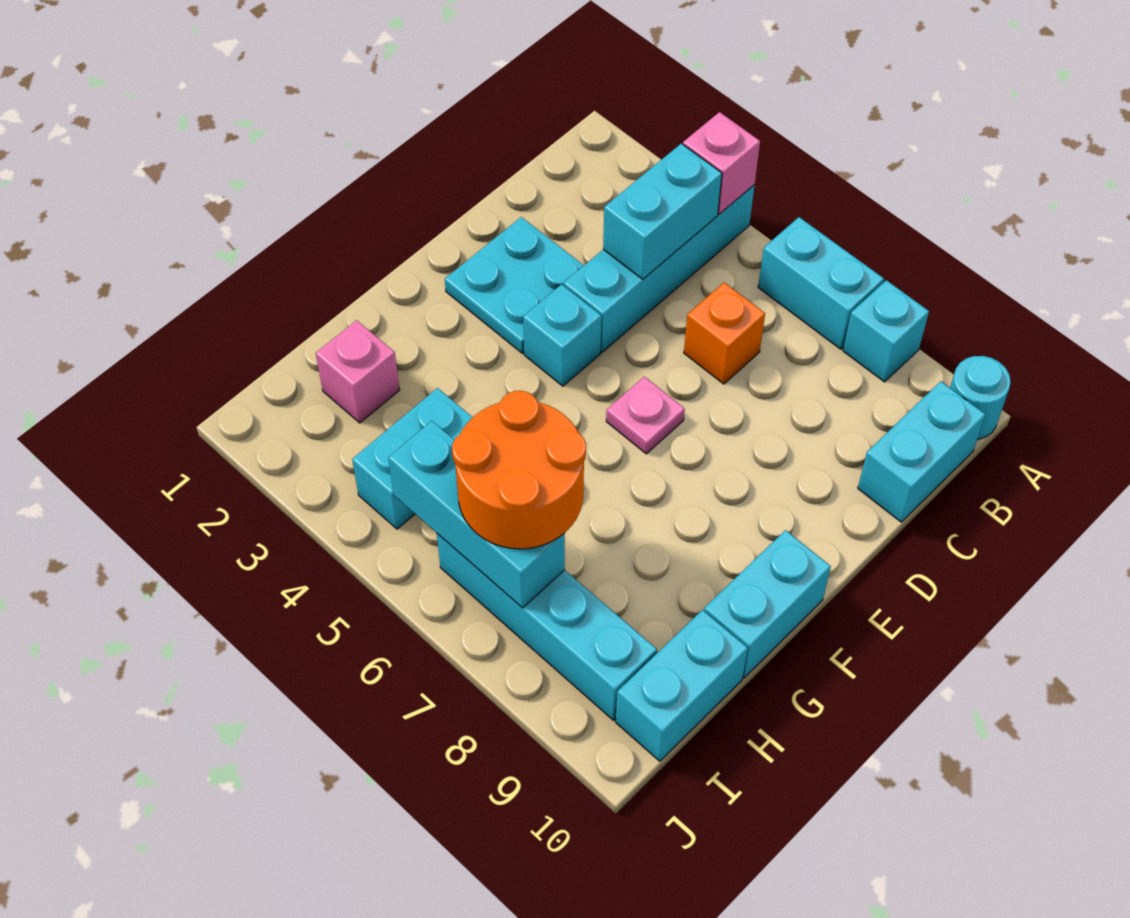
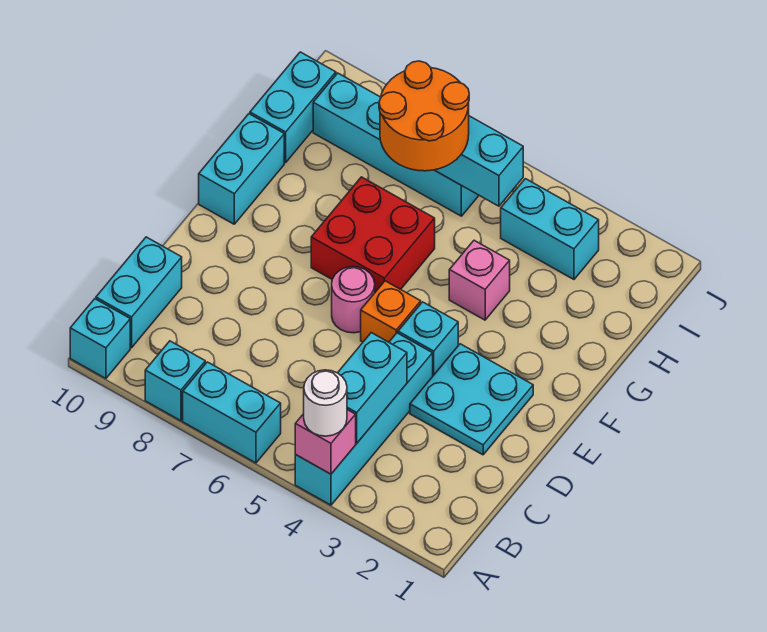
none -> white round brick A4 level 3
cyan round brick A10 level 1 -> cyan brick A10 level 1
orange brick C6 level 1 -> orange brick E5 level 1
pink plate E6 level 1 -> pink round brick E6 level 1
none -> red brick F6:G7 level 1
pink brick H2 level 1 -> pink brick G4 level 1
cyan brick H4:I4 level 1 -> cyan brick I3:I4 level 1

